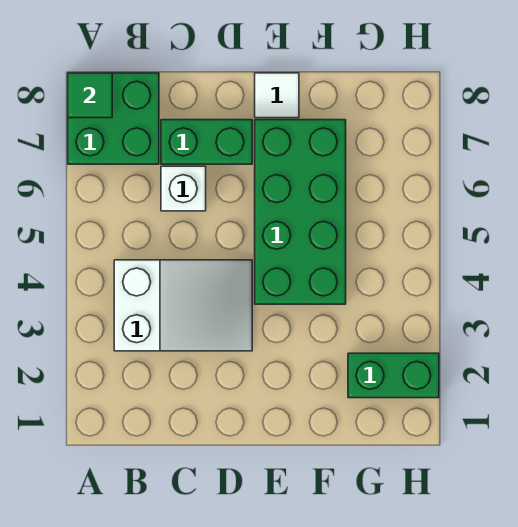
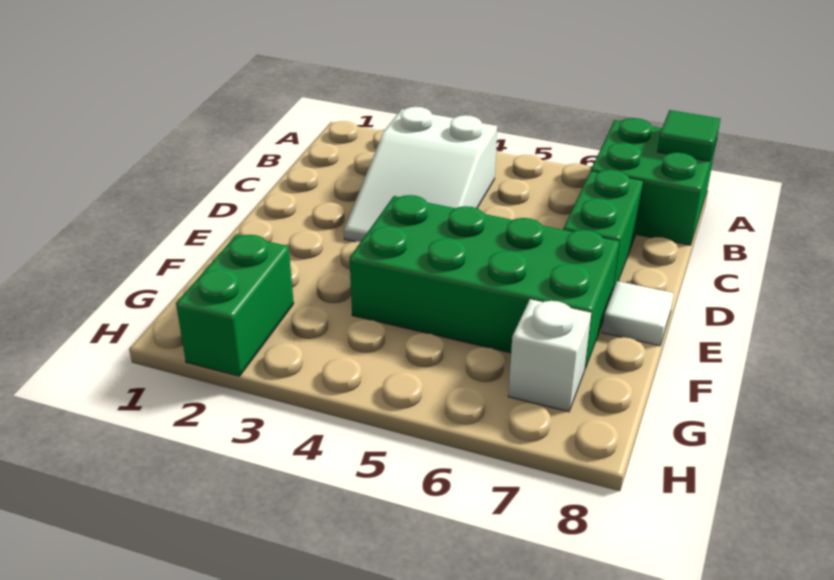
white brick C6 level 1 -> white brick G7 level 1

